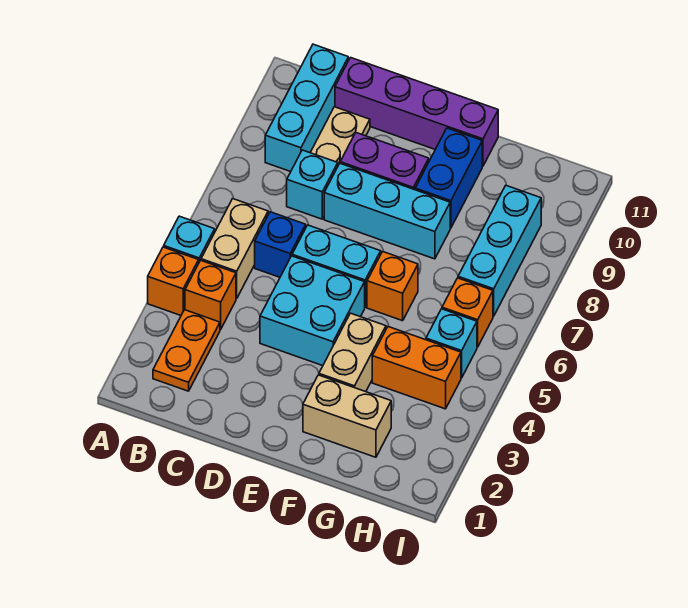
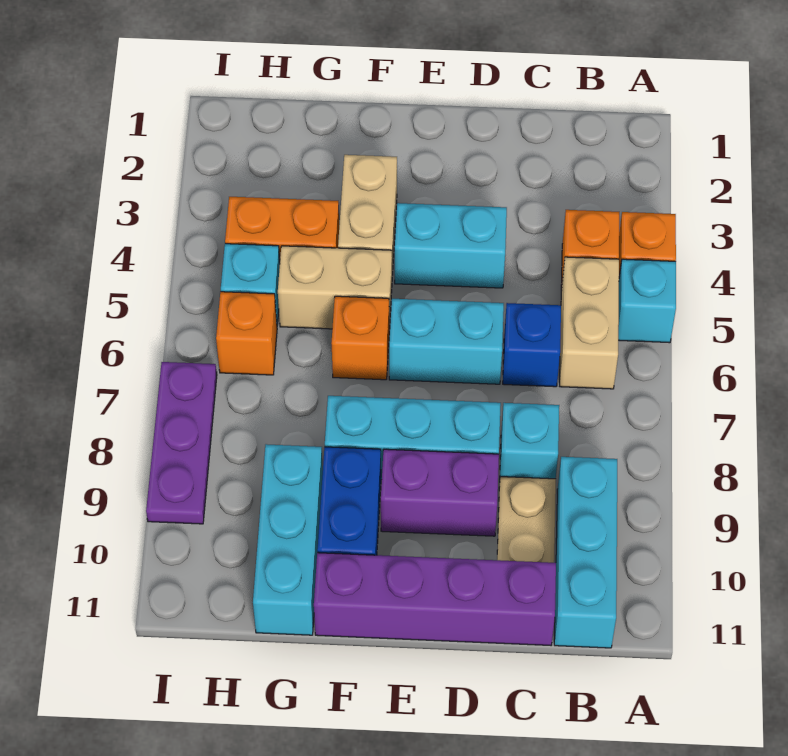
orange plate B2:B3 level 1 -> none
cyan brick D4:E5 level 1 -> cyan brick D4:E4 level 1
tan brick F2:G2 level 1 -> tan brick F5:G5 level 1
cyan brick H7:H9 level 1 -> cyan brick G9:G11 level 1
none -> purple plate I7:I9 level 1

